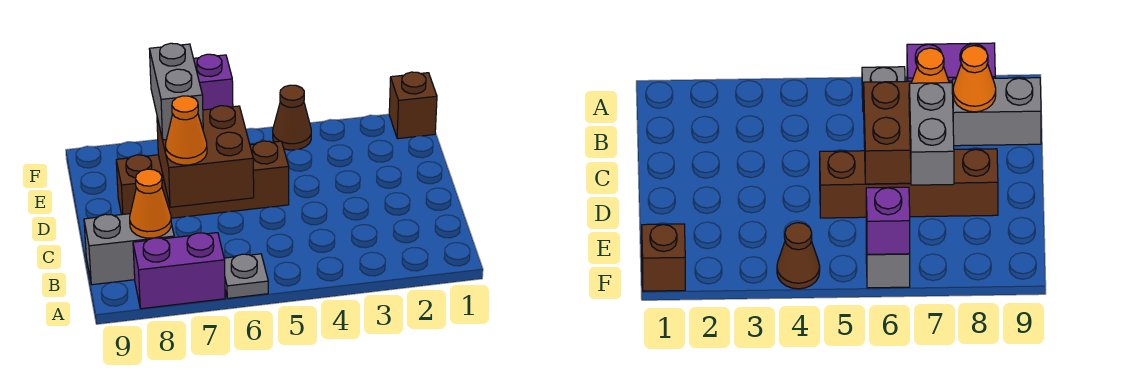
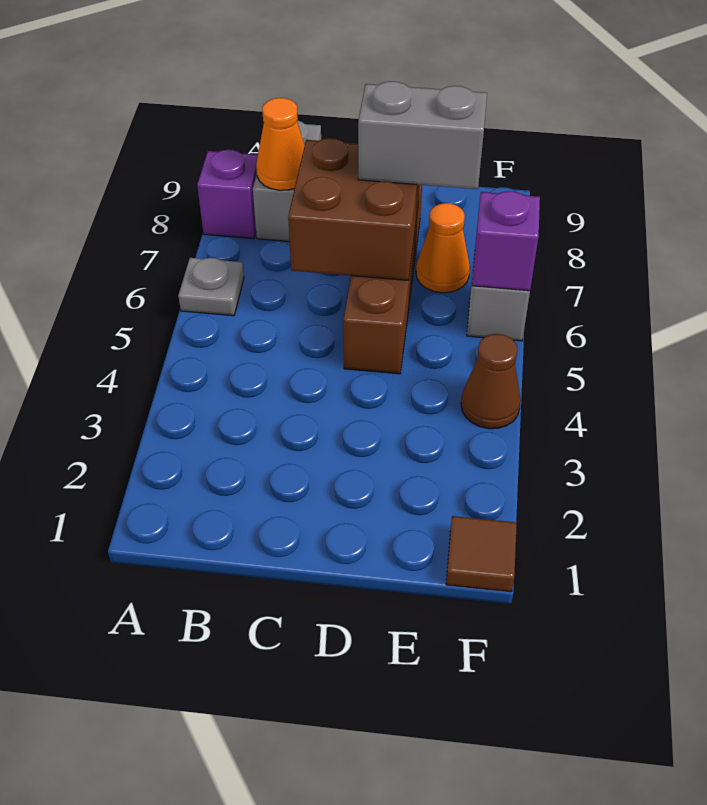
purple brick A7:A8 level 1 -> purple brick A8 level 1
orange cone C7 level 3 -> orange cone E7 level 1
brown brick F1 level 1 -> brown tile F1 level 1

